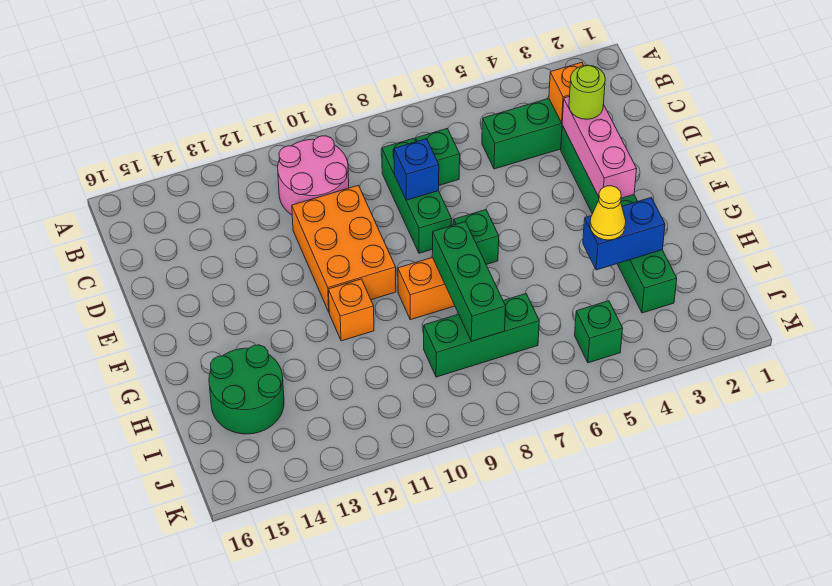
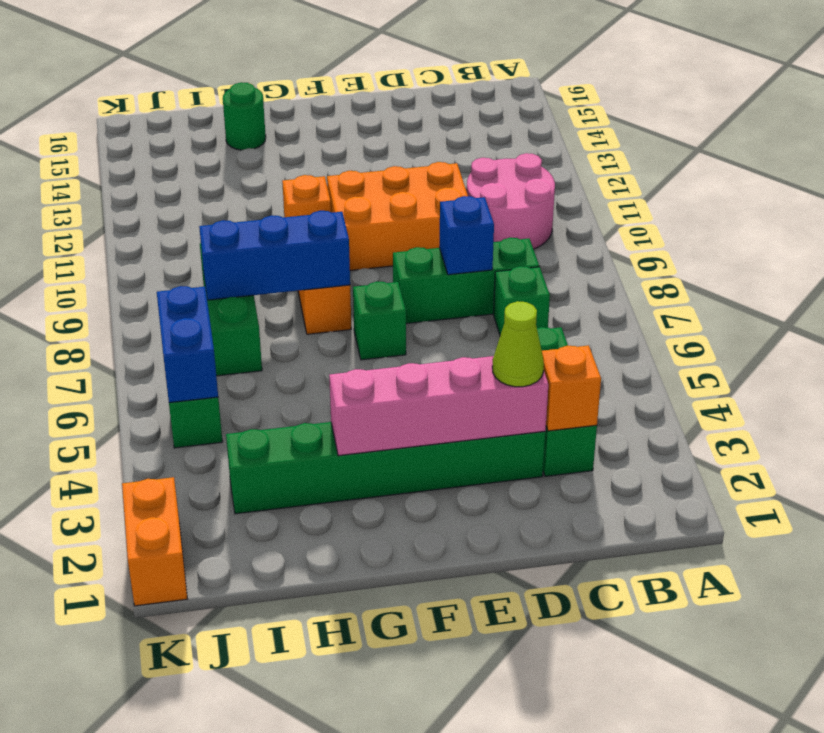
pink brick D3:F3 level 2 -> pink brick D3:G3 level 2
lime round brick D3 level 3 -> lime cone D3 level 3
green brick G8:I8 level 2 -> blue brick G8:I8 level 2
blue brick H3:H4 level 2 -> blue brick J5:J6 level 2
yellow cone H4 level 3 -> none
green round brick H14:I15 level 1 -> green round brick H15 level 1
none -> orange brick K1:K2 level 1

